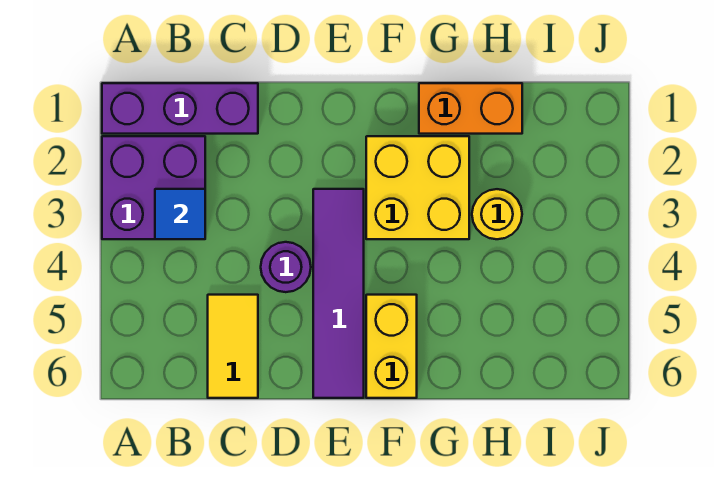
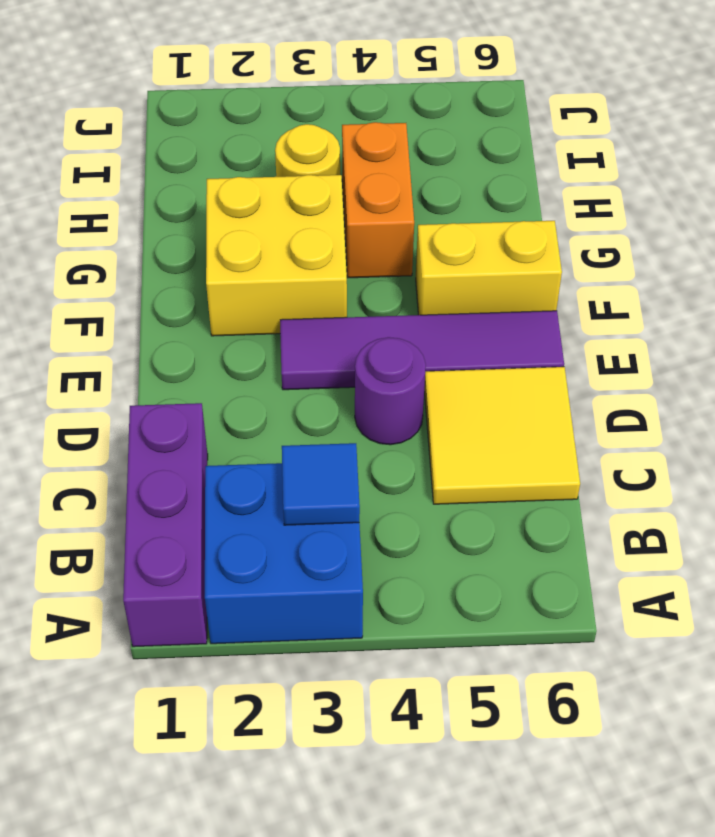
purple brick A2:B3 level 1 -> blue brick A2:B3 level 1
yellow tile C5:C6 level 1 -> yellow tile C5:D6 level 1
orange brick G1:H1 level 1 -> orange brick G4:H4 level 1

